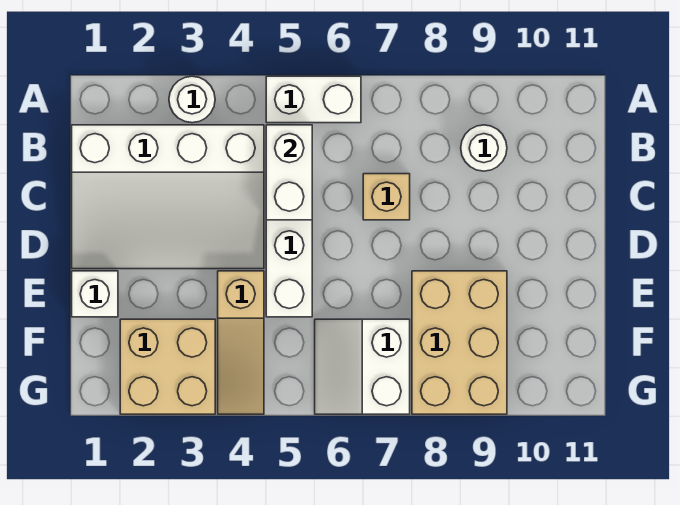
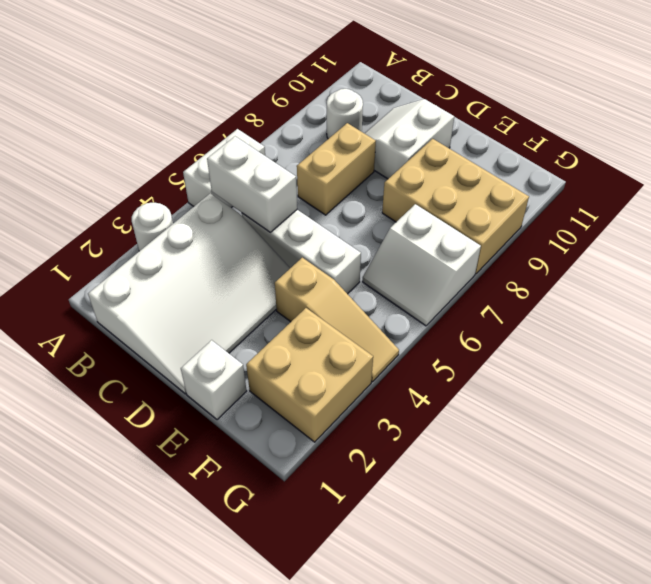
tan brick C7 level 1 -> tan brick C7:C8 level 1
none -> white slope C9:D10 level 1 top D

